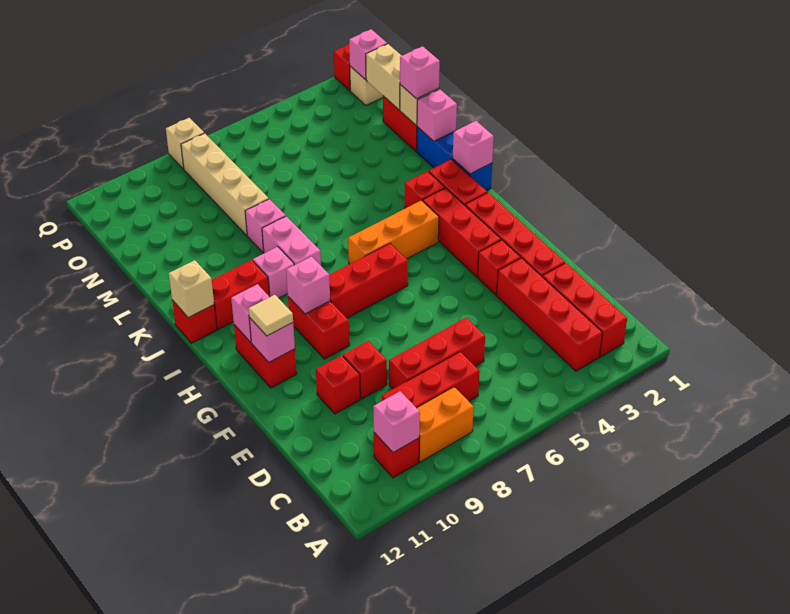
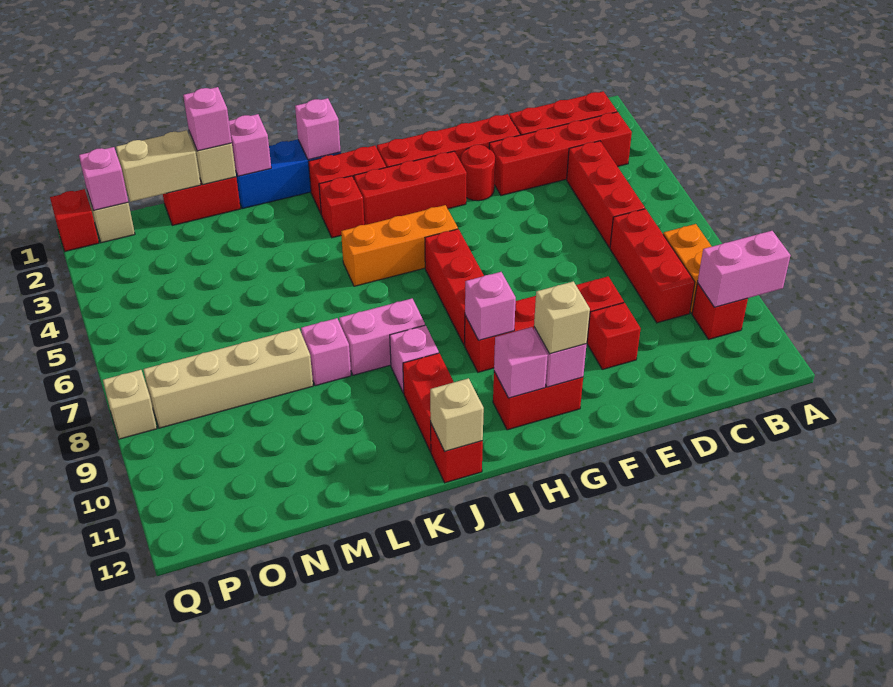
pink brick B10 level 2 -> pink brick A10:B10 level 2
red brick D6:D8 level 1 -> red brick C4:C6 level 1
red brick F3 level 1 -> red round brick F3 level 1
tan tile G11 level 3 -> tan brick G11 level 3
orange brick I4:I6 level 1 -> orange brick H5:J5 level 1

